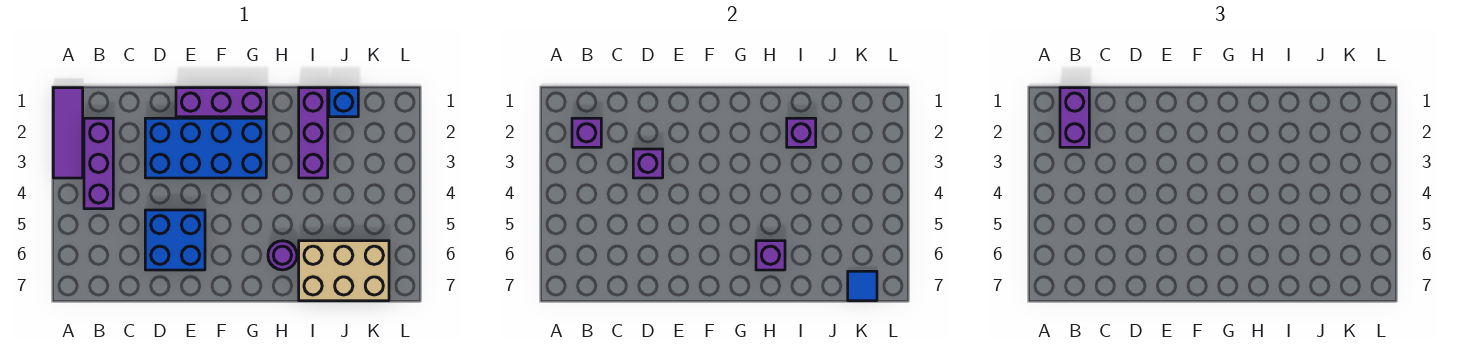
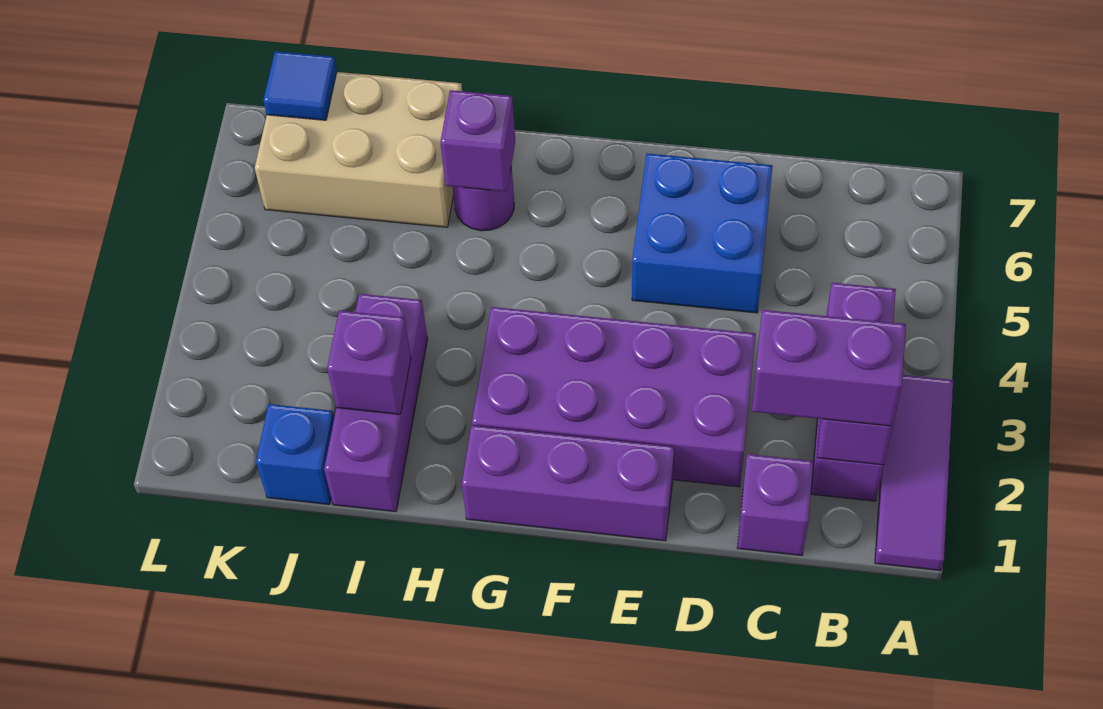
purple brick B1:B2 level 3 -> purple brick B2:C2 level 3
blue brick D2:G3 level 1 -> purple brick D2:G3 level 1
purple brick D3 level 2 -> purple brick C1 level 1

